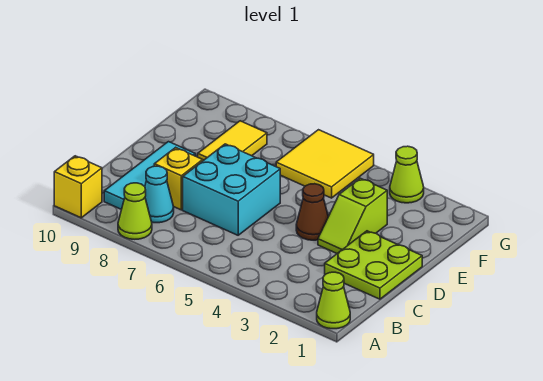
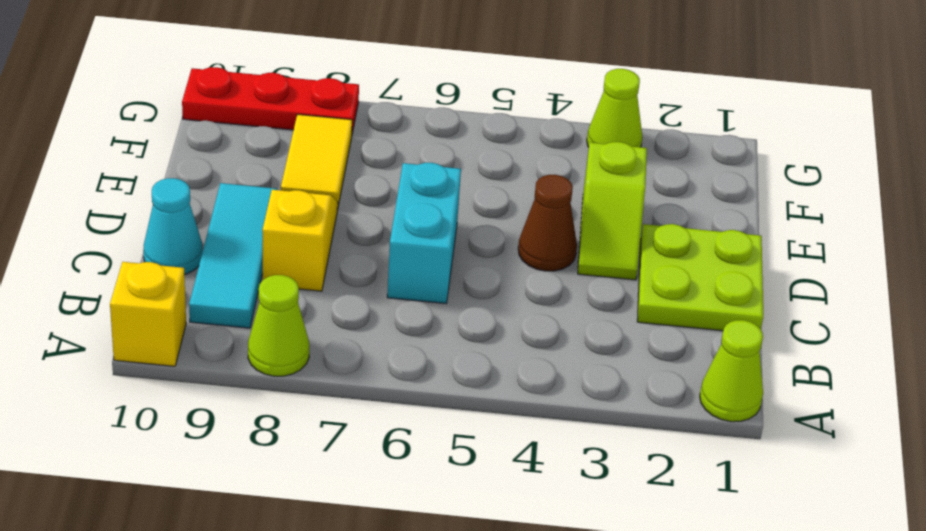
cyan cone B8 level 1 -> cyan cone C10 level 1
cyan brick C6:D7 level 1 -> cyan brick C6:D6 level 1
yellow tile F5:G6 level 1 -> none
none -> red plate G8:G10 level 1

